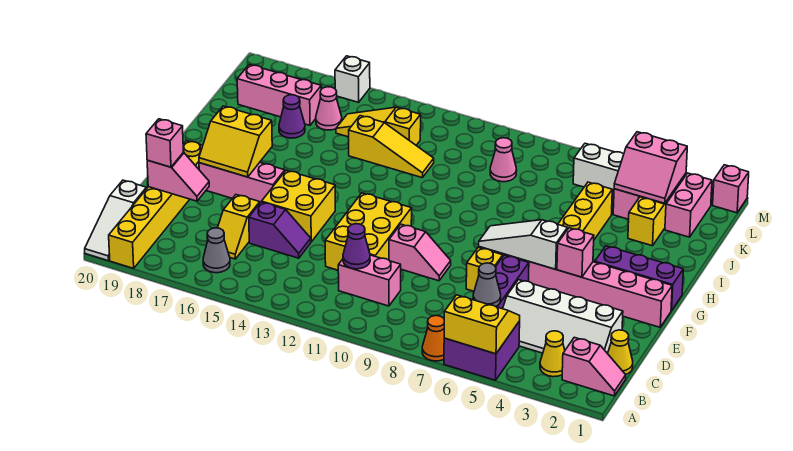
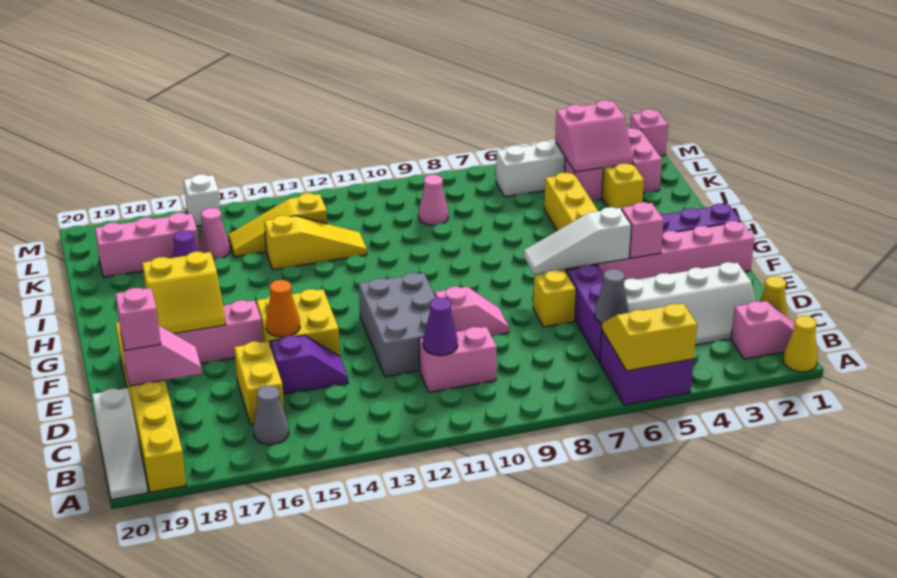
orange cone A7 level 1 -> orange cone E15 level 2
yellow cone B3 level 1 -> yellow cone A1 level 1
yellow slope C16:D16 level 1 top D -> yellow brick C16:D16 level 1
yellow brick D11:F12 level 1 -> grey brick D11:F12 level 1

